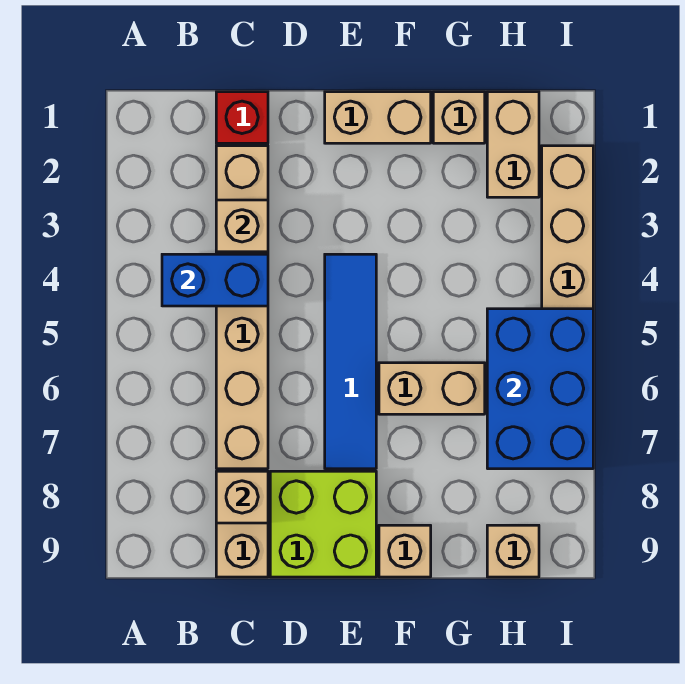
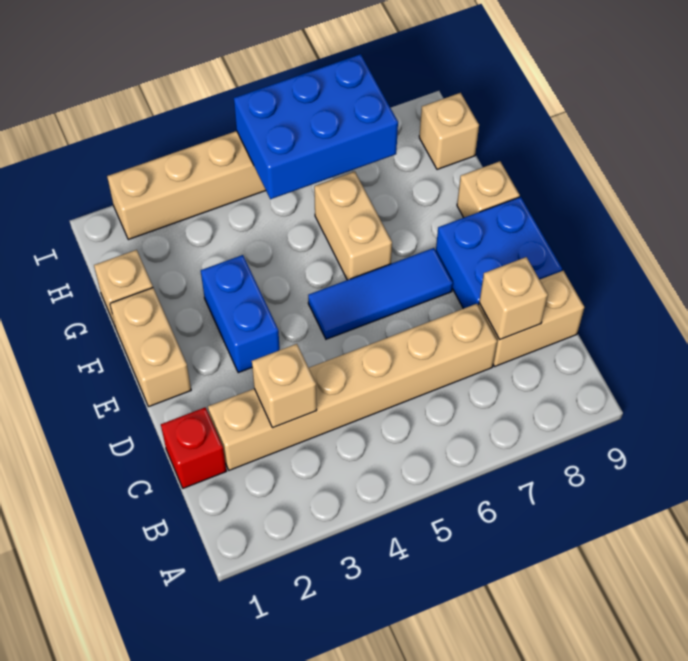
blue brick B4:C4 level 2 -> blue brick E3:F3 level 1
lime brick D8:E9 level 1 -> blue brick D8:E9 level 1
blue tile E4:E7 level 1 -> blue tile E5:E7 level 1
tan brick H1:H2 level 1 -> none

